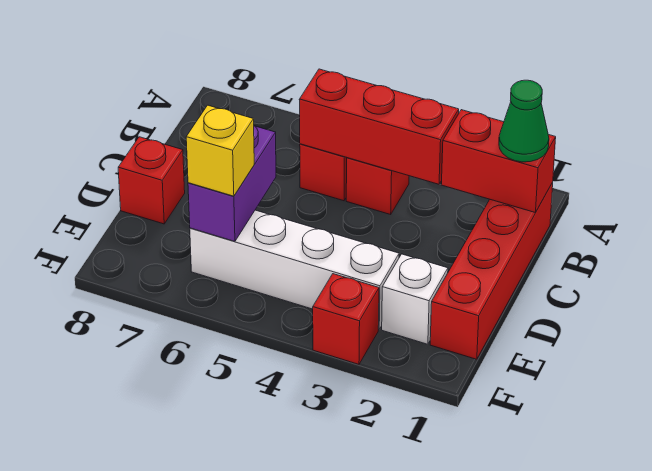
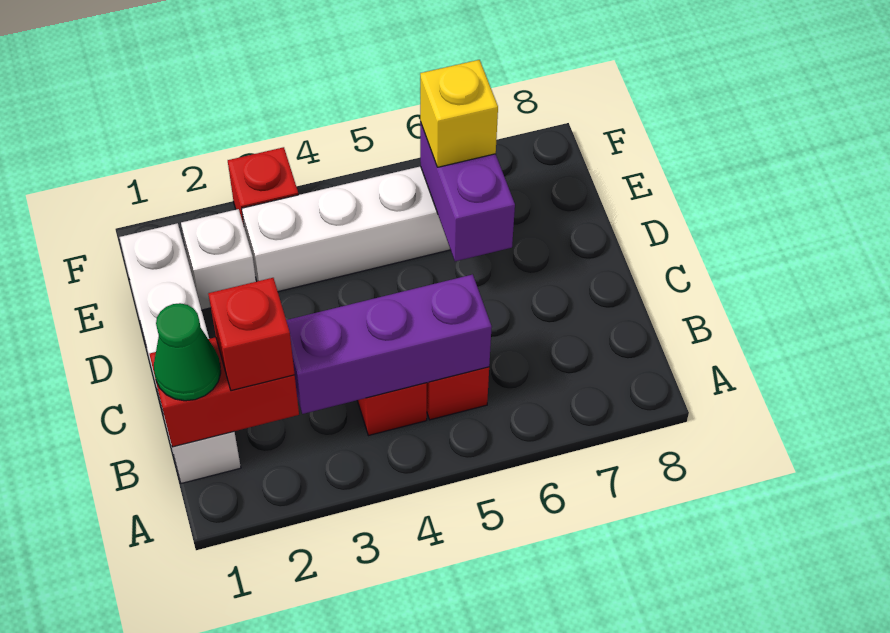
red brick B1:E1 level 1 -> white brick B1:E1 level 1
red brick B3:B5 level 2 -> purple brick B3:B5 level 2
red brick D8 level 1 -> red brick B2 level 3

